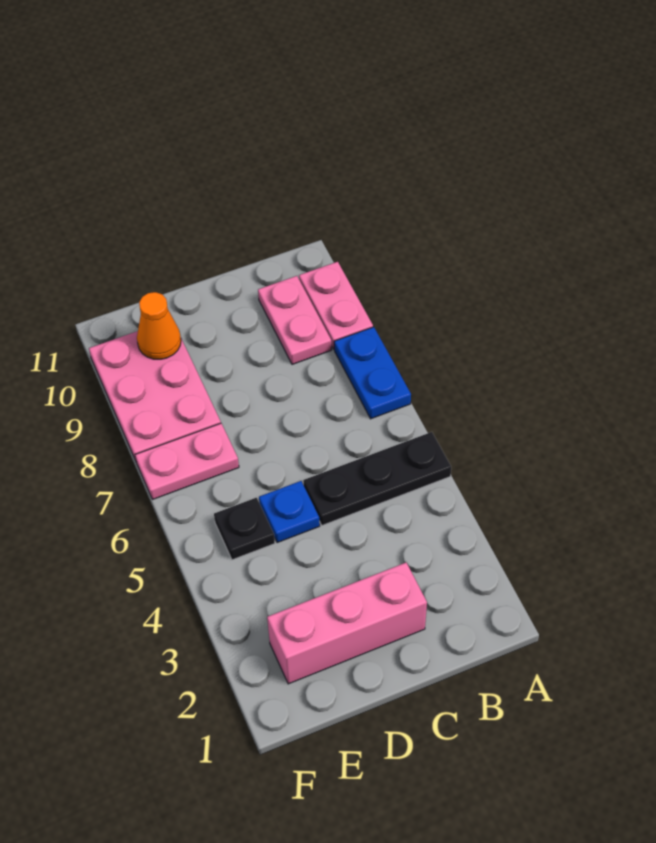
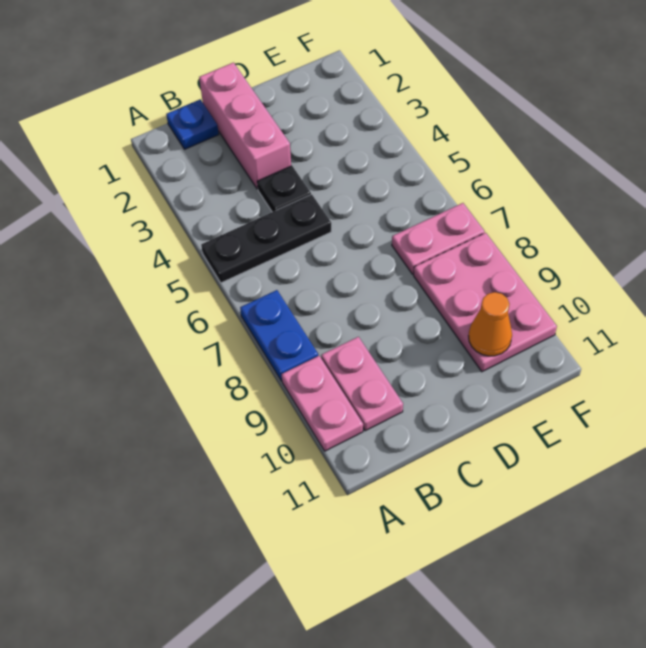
pink brick C2:E2 level 1 -> pink brick C1:C3 level 1
blue plate D5 level 1 -> blue plate B1 level 1
black plate E5 level 1 -> black plate C4 level 1

